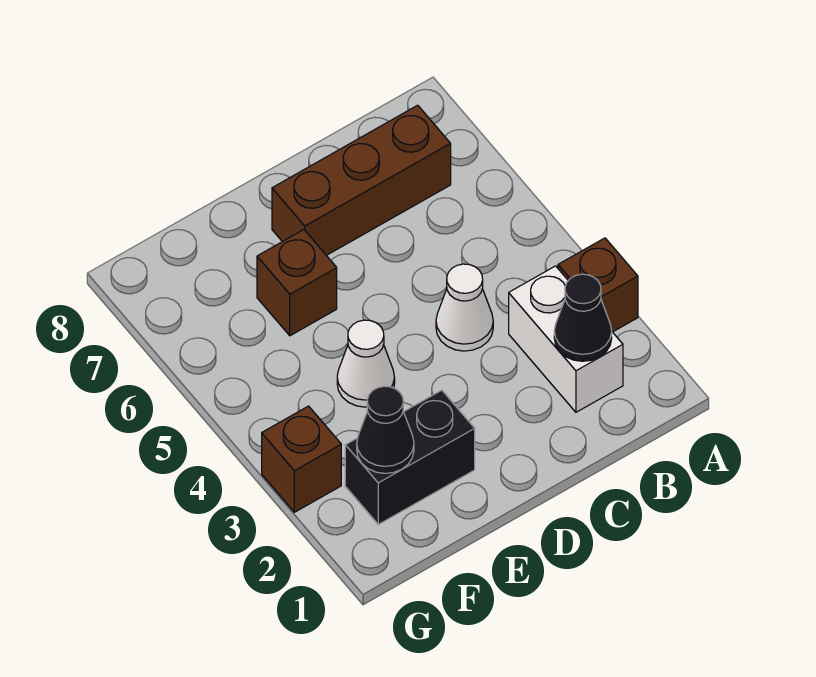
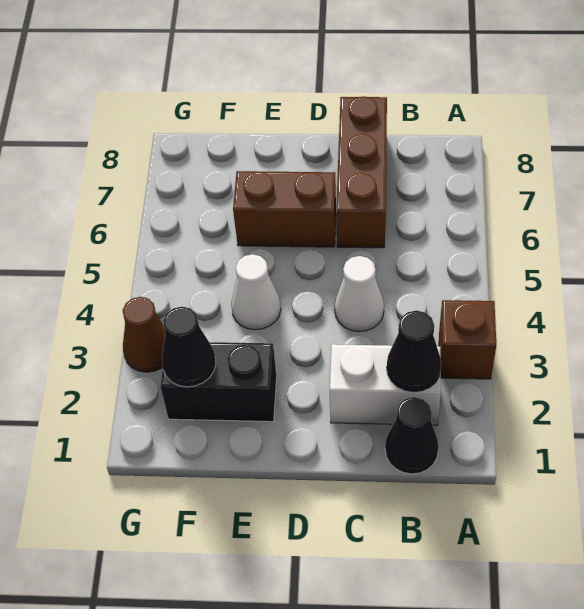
none -> black cone B1 level 1
white brick B2:B3 level 1 -> white brick B2:C2 level 1
brown brick B7:D7 level 1 -> brown brick C6:C8 level 1
brown brick E6 level 1 -> brown brick D6:E6 level 1
brown brick G3 level 1 -> brown cone G3 level 1

